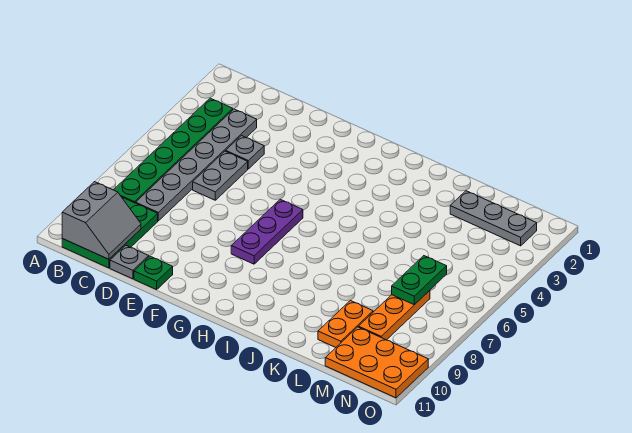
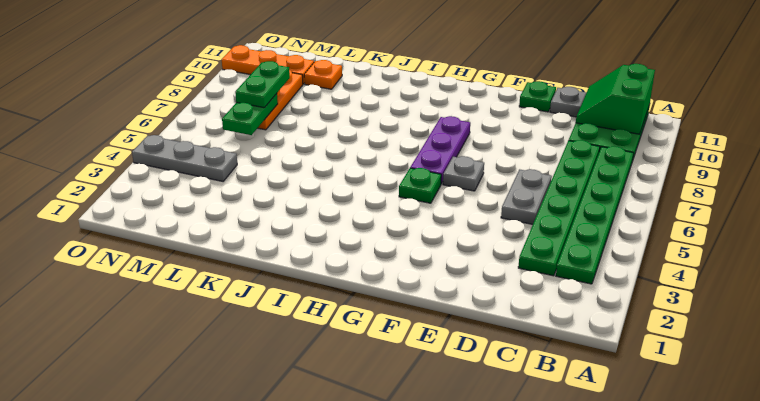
grey slope B10:C11 level 2 top B -> green slope B10:C11 level 2 top B
grey plate C3:C8 level 1 -> green plate C3:C8 level 1
grey plate D4 level 1 -> grey plate F6 level 1
none -> green plate G5 level 1
grey plate L2:N2 level 1 -> grey plate M4:O4 level 1
orange plate L9:L10 level 1 -> orange plate L10 level 1
none -> green plate M7:M8 level 3
orange plate M10:O11 level 1 -> orange plate M10:O10 level 1

